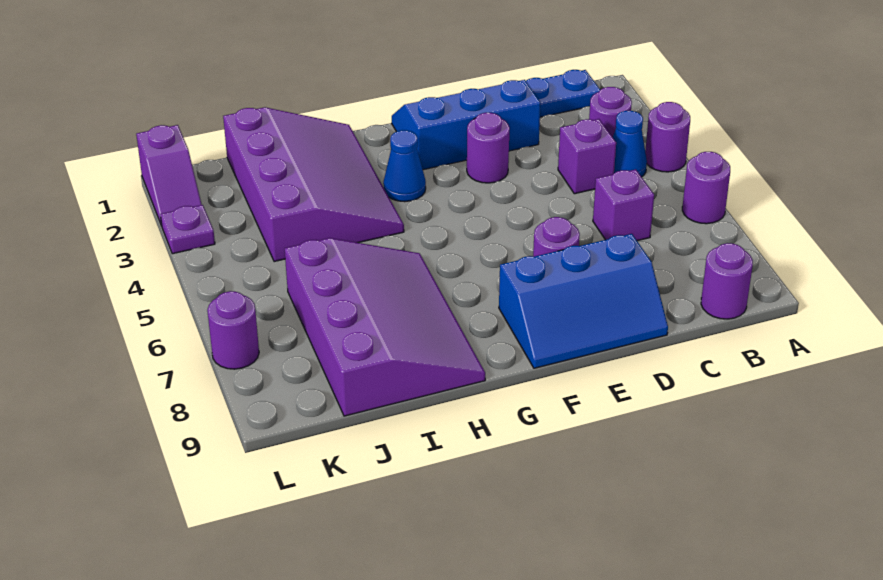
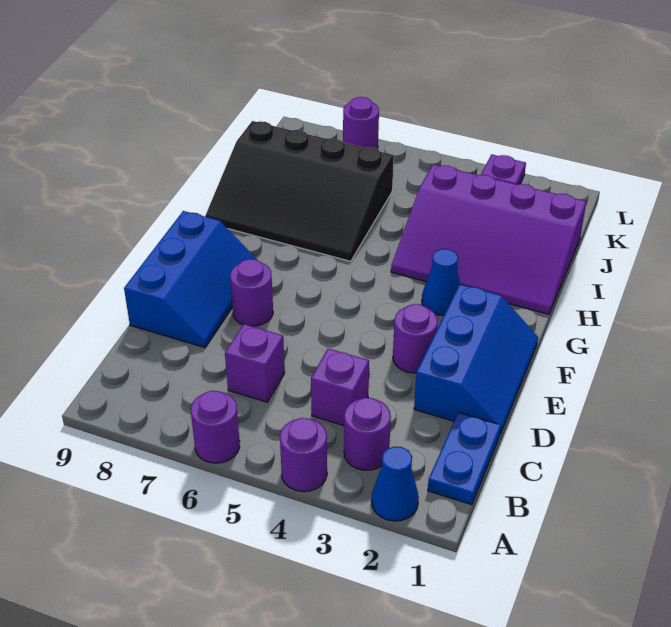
blue cone B4 level 1 -> blue cone A2 level 1
purple round brick B9 level 1 -> none
blue slope D8:F9 level 1 top 8 -> blue slope D8:F9 level 1 top 9
purple slope H6:J9 level 1 top J -> black slope H6:J9 level 1 top J
purple slope L1:L2 level 1 top 1 -> none

